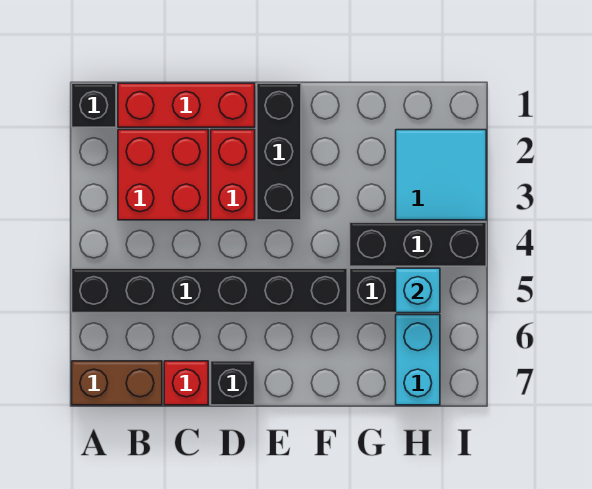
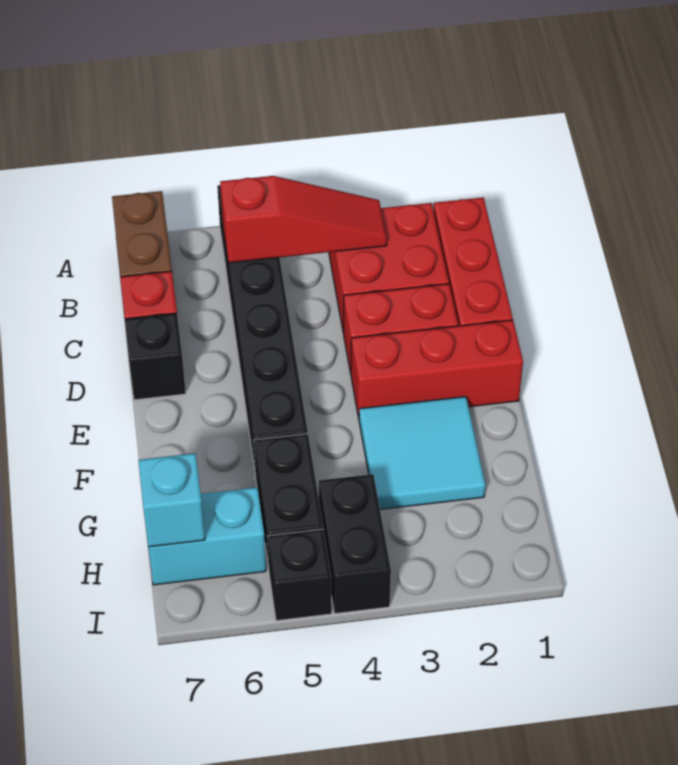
black brick A1 level 1 -> black brick I5 level 1
none -> red slope B3:B5 level 2 top 5
black brick E1:E3 level 1 -> red brick E1:E3 level 1
black brick G4:I4 level 1 -> black brick H4:I4 level 1
cyan tile H2:I3 level 1 -> cyan tile F2:G3 level 1
cyan brick H5 level 2 -> cyan brick H7 level 2

